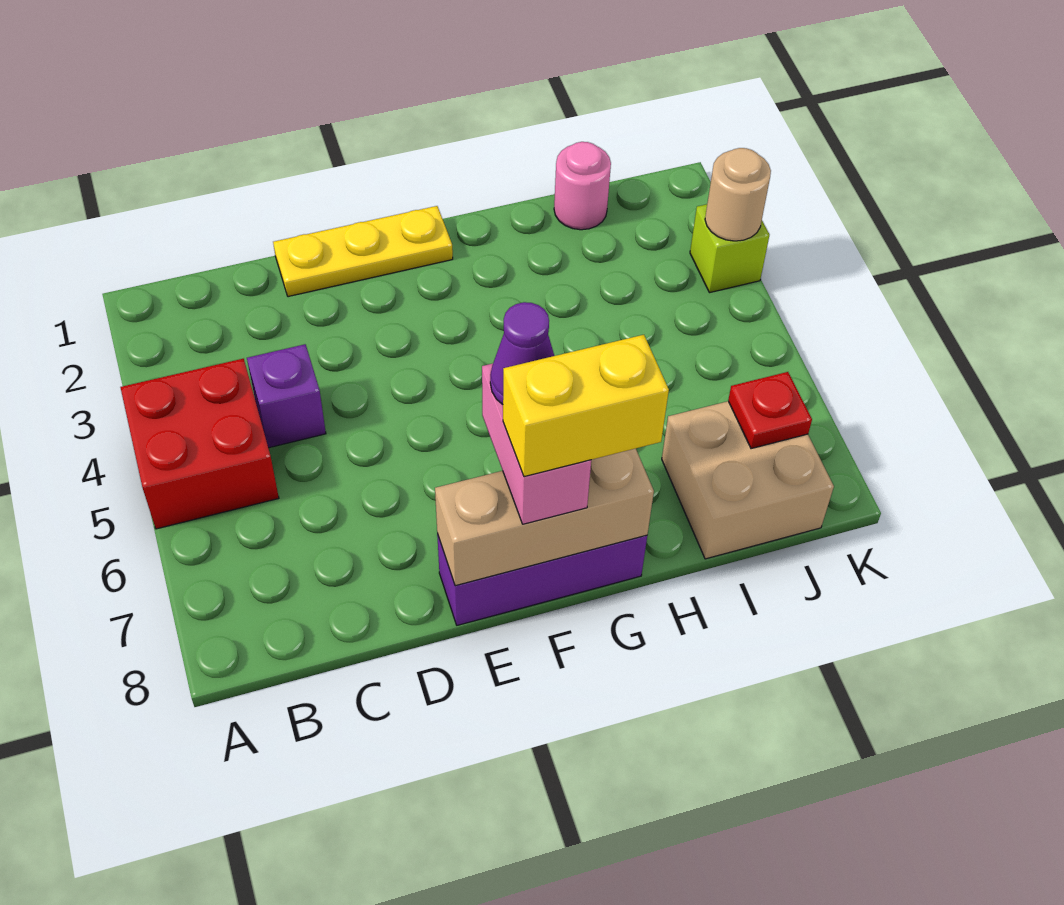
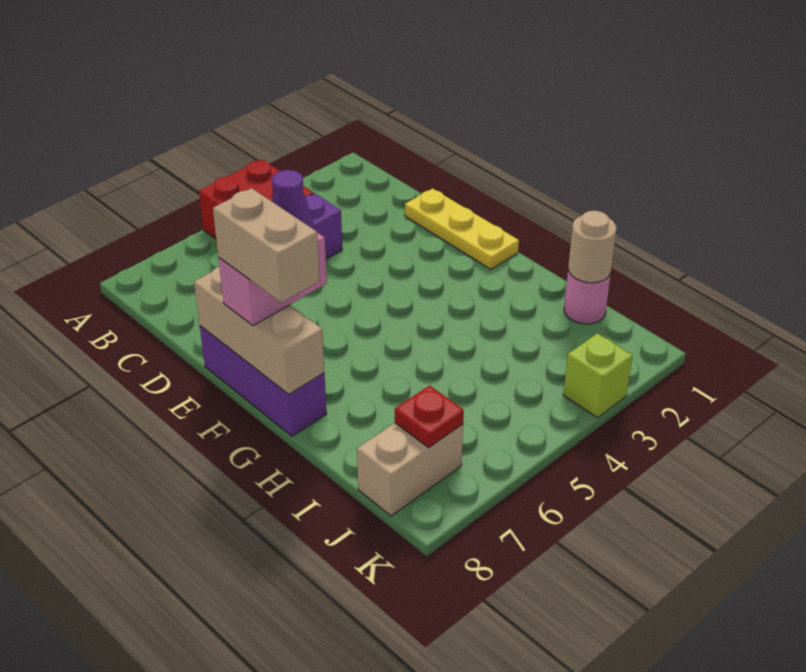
yellow brick F8:G8 level 4 -> tan brick F8:G8 level 4
tan brick I7:J8 level 1 -> tan brick J7:J8 level 1
tan round brick K3 level 2 -> tan round brick I1 level 2

